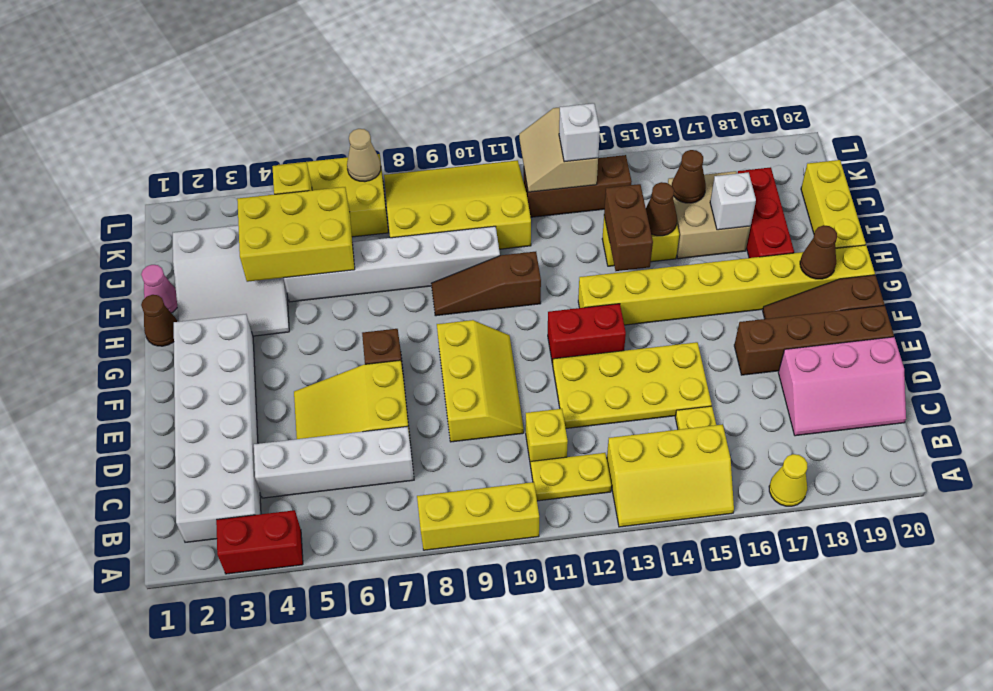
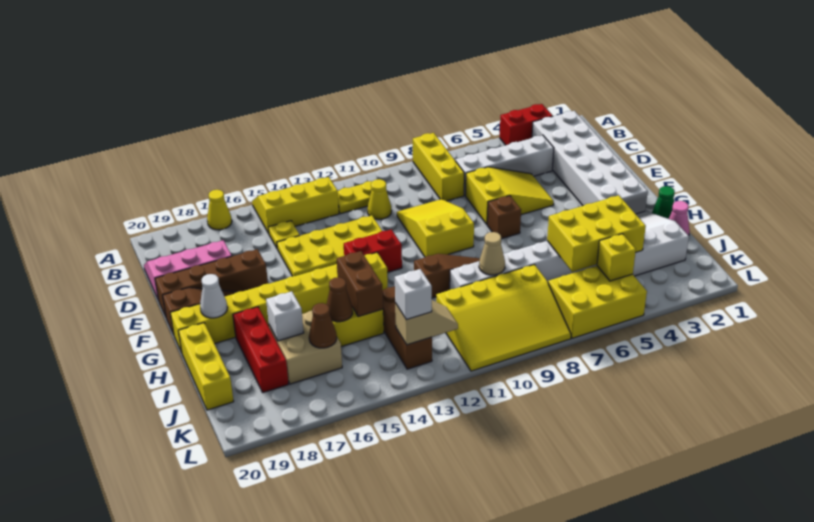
yellow brick A8:A10 level 1 -> yellow brick A8:C8 level 1
yellow brick C11 level 1 -> yellow cone C11 level 1
yellow slope D9:F10 level 1 top 9 -> yellow slope D9:F10 level 1 top F
brown cone G19 level 2 -> white cone G19 level 2
brown cone H1 level 1 -> green cone H1 level 1
brown brick K12:K14 level 1 -> brown brick I13:K13 level 1
tan slope K12:L13 level 2 top 13 -> tan slope K12:K13 level 2 top 13
tan cone L7 level 2 -> tan cone I9 level 2

